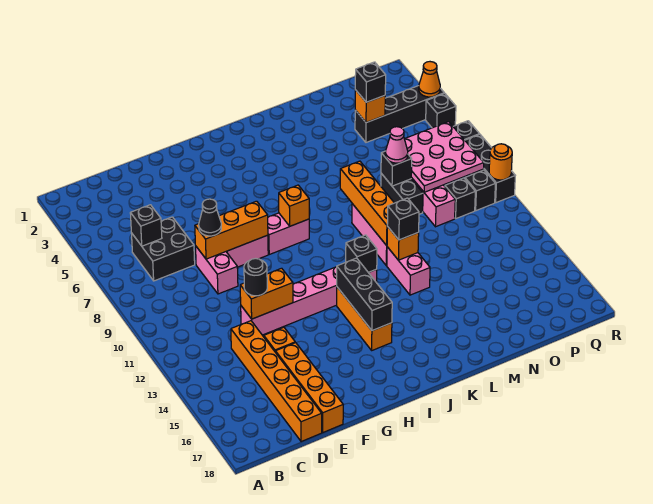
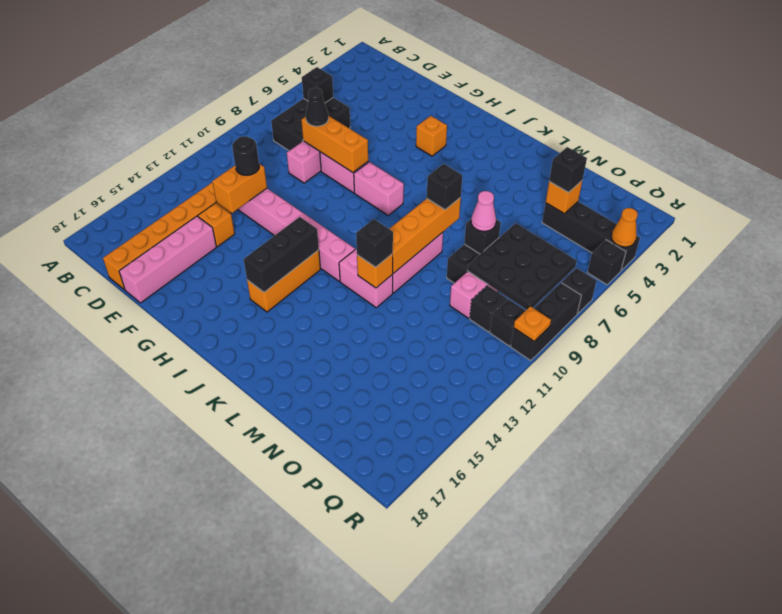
black brick C6:D7 level 1 -> black brick C6:D8 level 1
orange brick E12:F12 level 2 -> orange brick E12:E13 level 2
orange brick E15:E18 level 1 -> pink brick E15:E18 level 1
orange brick I8 level 2 -> orange brick H4 level 1
black brick J12 level 2 -> black brick L8 level 3
pink brick L12:L13 level 1 -> pink brick K12:L12 level 1
pink plate O7:Q9 level 2 -> black plate O7:Q9 level 2
orange round brick R10 level 2 -> orange plate R10 level 2

